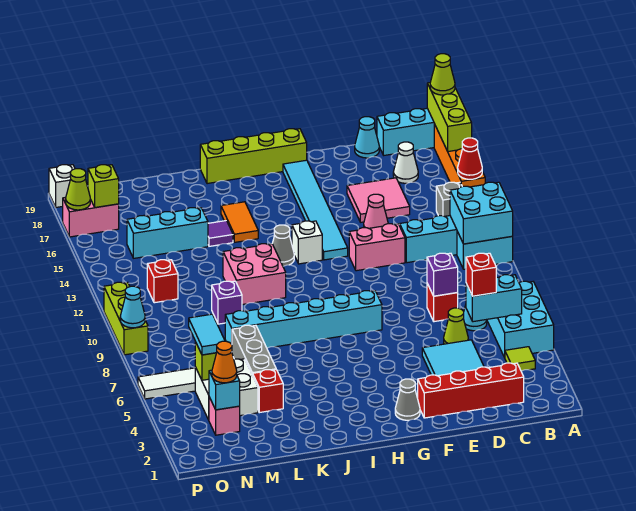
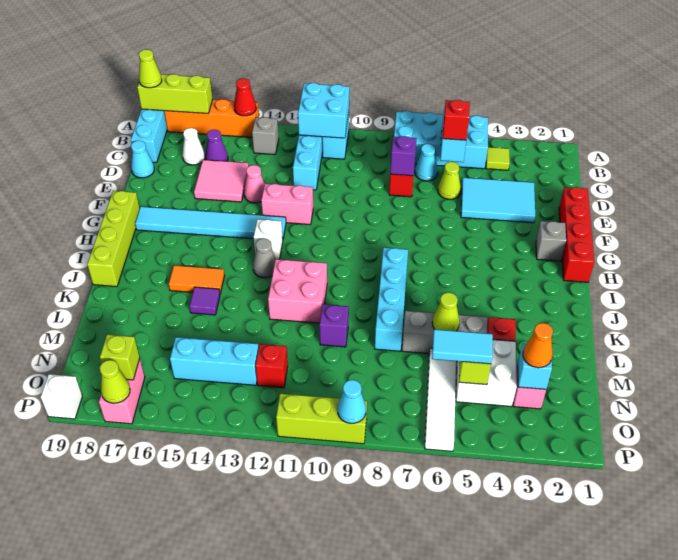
cyan brick A5:B7 level 1 -> cyan brick A5:B8 level 1
red brick C2:F2 level 1 -> red brick E1:H1 level 1
none -> purple cone C16 level 1
pink brick E12:F12 level 1 -> pink brick F12:F13 level 1
grey cone G2 level 1 -> grey brick G2 level 1
cyan brick G8:L8 level 1 -> cyan brick I8:L8 level 1
none -> lime cone L6 level 2
cyan brick L15:N15 level 1 -> cyan brick N13:N15 level 1

